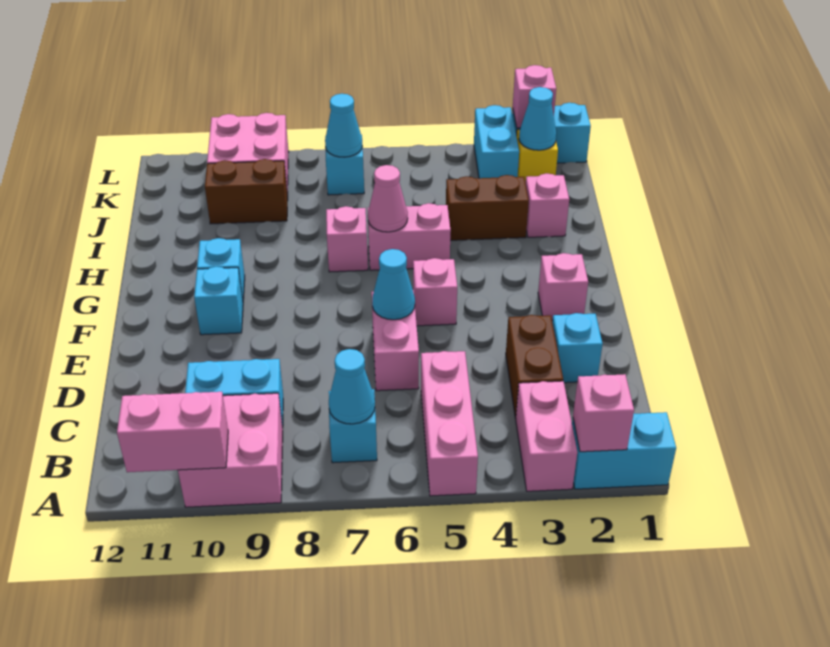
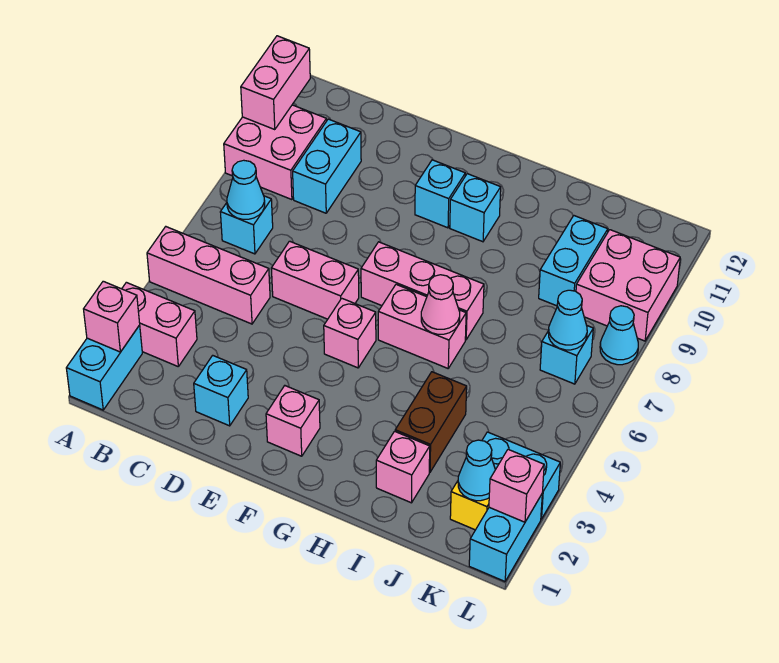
brown brick C3:D3 level 1 -> none
cyan cone E6 level 2 -> cyan cone L8 level 1
pink brick H5:H6 level 1 -> pink brick G6:H6 level 1
pink brick H7 level 1 -> pink brick F7:H7 level 1
brown brick J9:J10 level 1 -> cyan brick J9:J10 level 1

